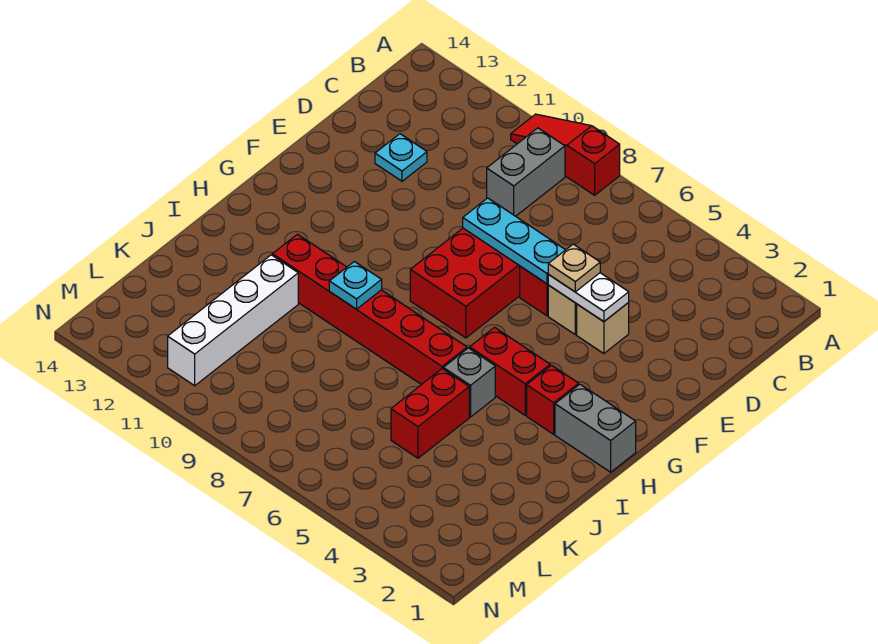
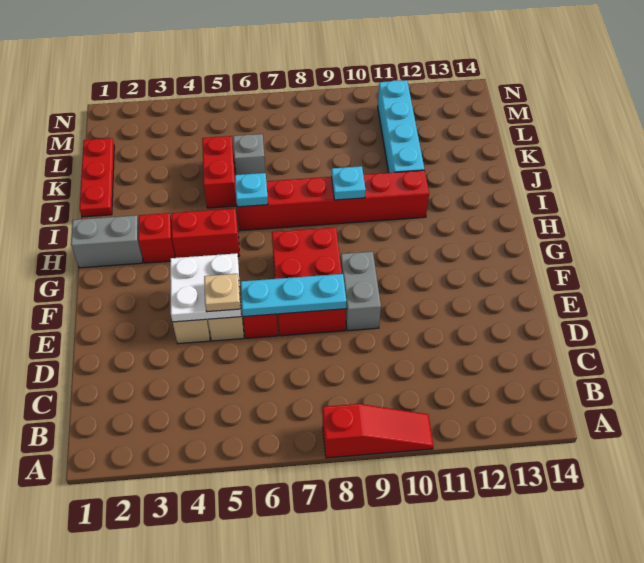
grey brick B9:C9 level 1 -> grey brick E9:F9 level 1
cyan plate D12 level 1 -> cyan plate I6 level 2
white plate E4:E5 level 2 -> white plate E4:F5 level 2
grey brick I5 level 1 -> grey brick K6 level 1
none -> red plate J1:L1 level 1
white brick J11:M11 level 1 -> cyan brick J11:M11 level 1

